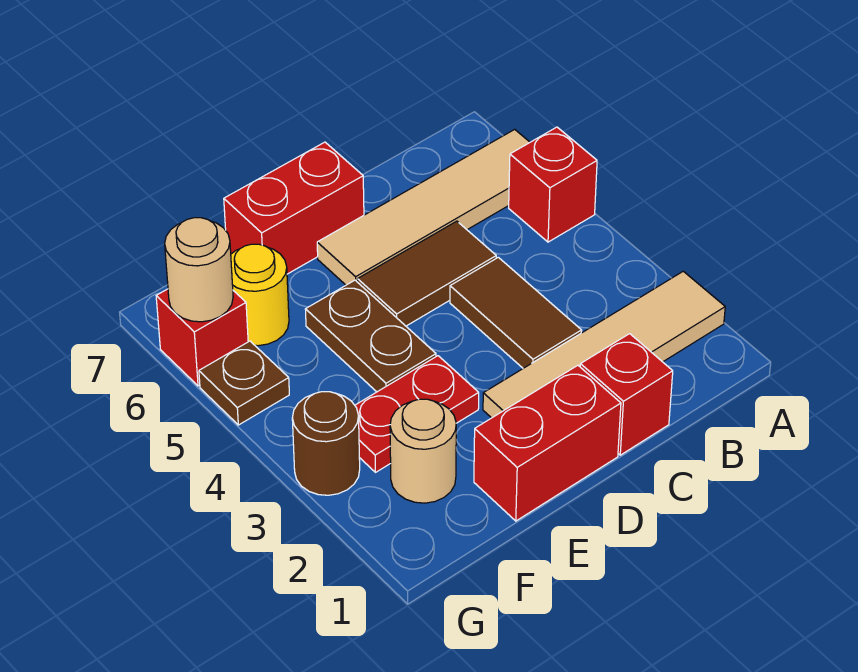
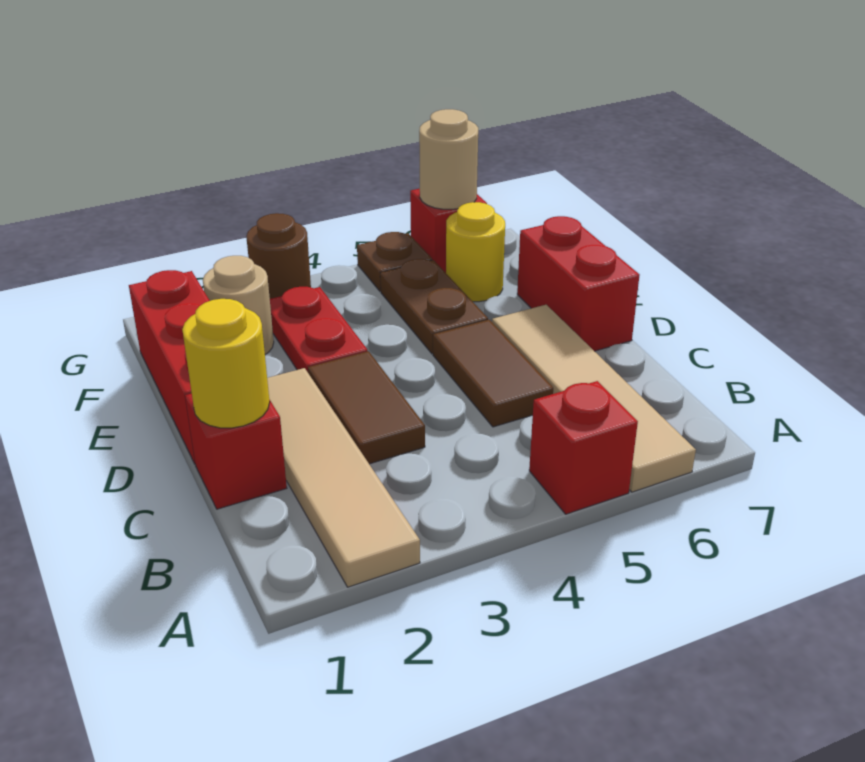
none -> yellow round brick C1 level 2
brown tile C3:C4 level 1 -> brown tile C3:D3 level 1
red brick D1:E1 level 1 -> red brick D1:F1 level 1
brown plate E4:E5 level 1 -> brown plate E5:F5 level 1

